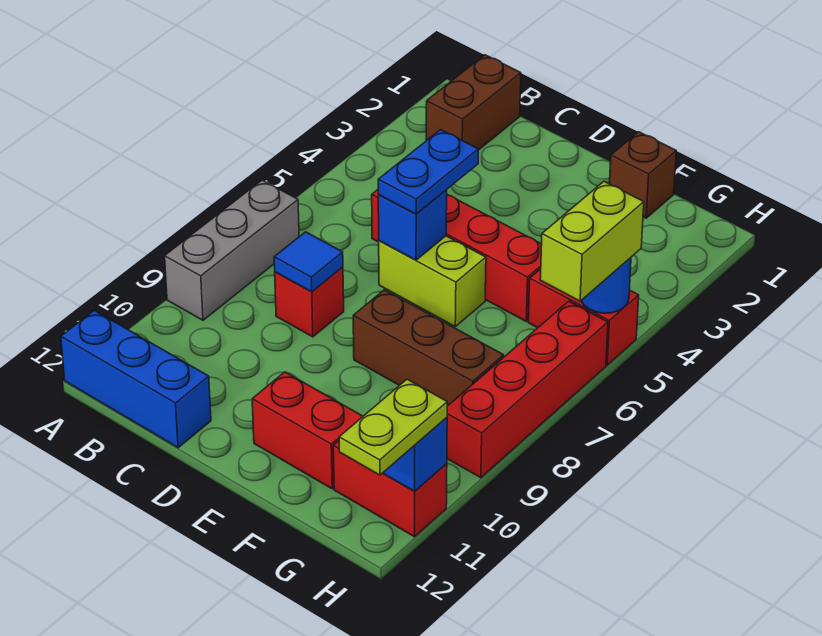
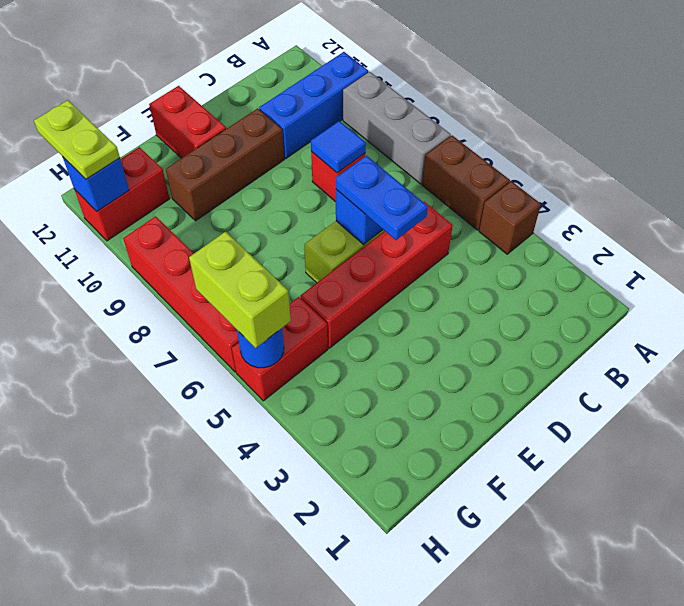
blue brick A12:C12 level 1 -> blue brick A10:C10 level 1
brown brick B1:B2 level 1 -> brown brick A5:A6 level 1
brown brick E8:G8 level 1 -> brown brick D10:F10 level 1
red brick E11:F11 level 1 -> red brick E11:E12 level 1
brown brick F1 level 1 -> brown brick A4 level 1

